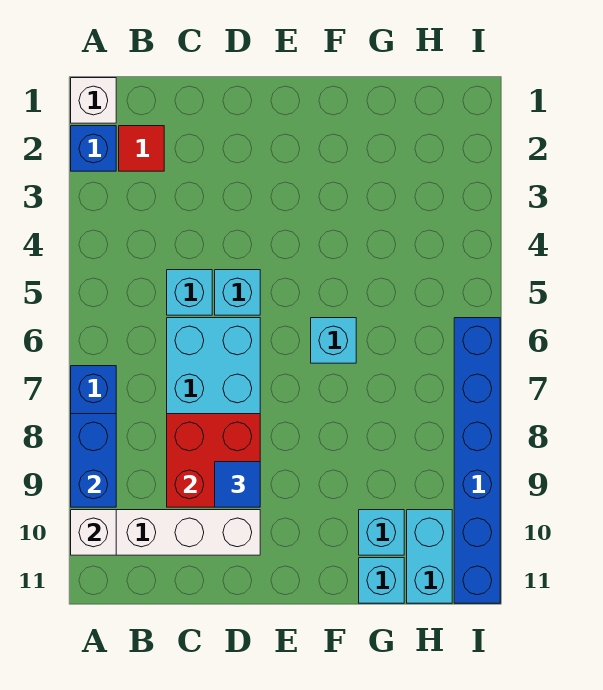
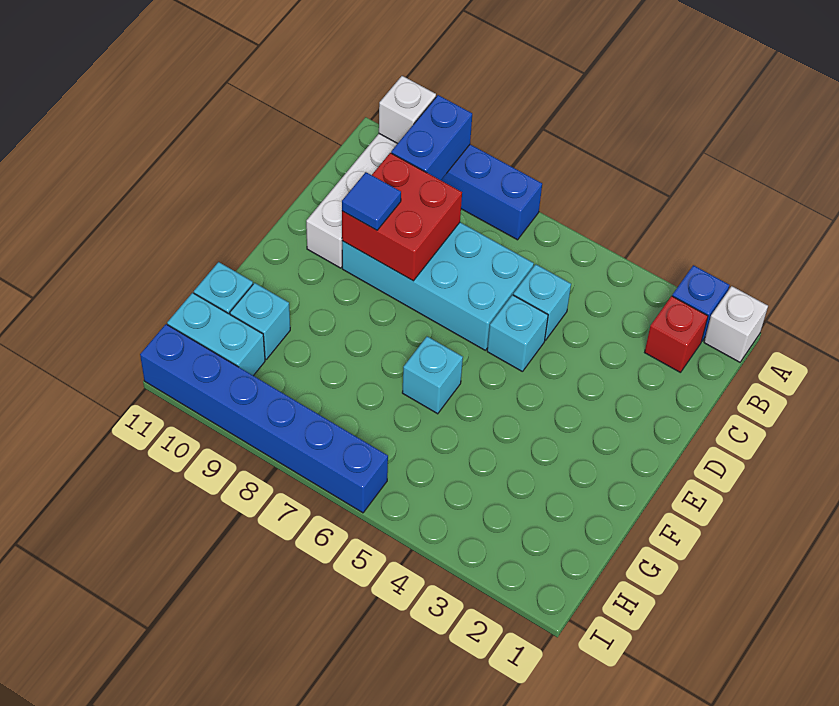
blue brick A8:A9 level 2 -> blue brick A9:B9 level 2
red tile B2 level 1 -> red brick B2 level 1

